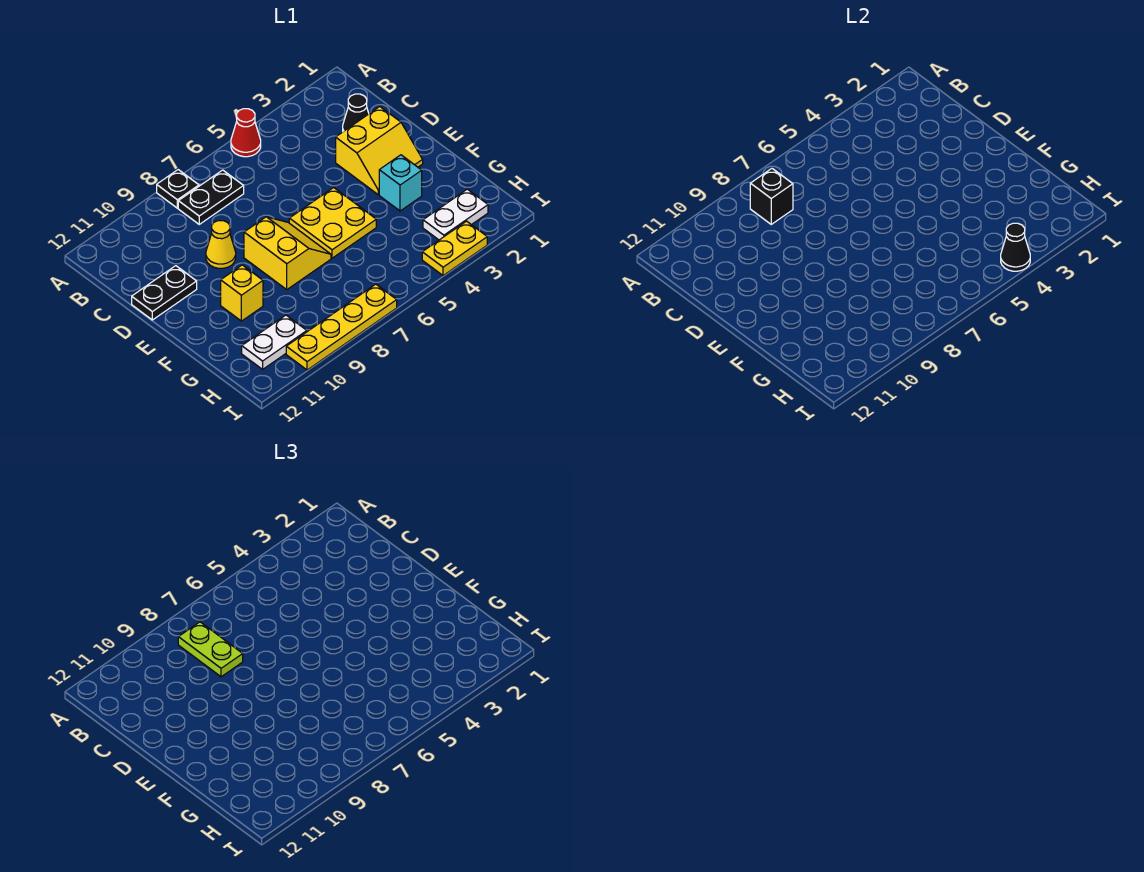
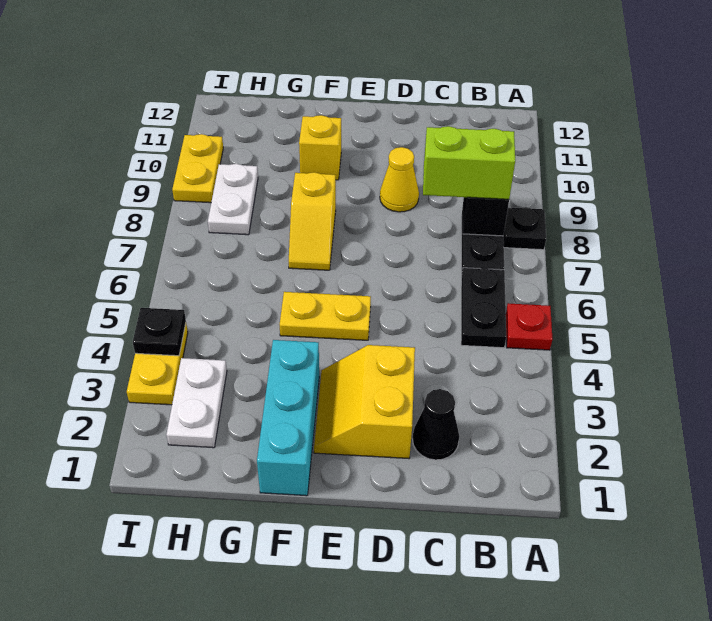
red cone A5 level 1 -> red plate A5 level 1
lime plate B8:C8 level 3 -> lime brick B8:C8 level 3
black plate D11:D12 level 1 -> black plate B5:B6 level 1
yellow plate E5:F6 level 1 -> yellow plate E5:F5 level 1
yellow slope E7:F8 level 1 top 8 -> yellow slope F7:F8 level 1 top 8
cyan brick F3 level 1 -> cyan brick F1:F3 level 1
white plate H10:H11 level 1 -> white plate H8:H9 level 1
black cone I4 level 2 -> black plate I4 level 2
yellow plate I7:I10 level 1 -> yellow plate I9:I10 level 1

